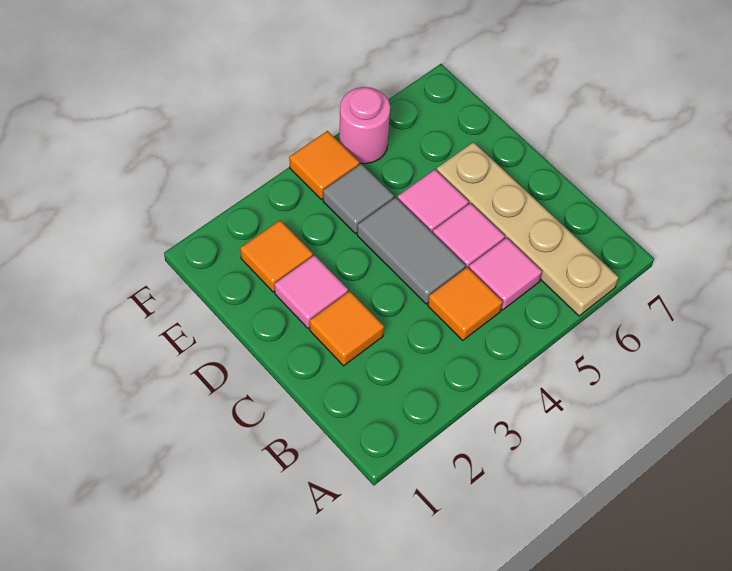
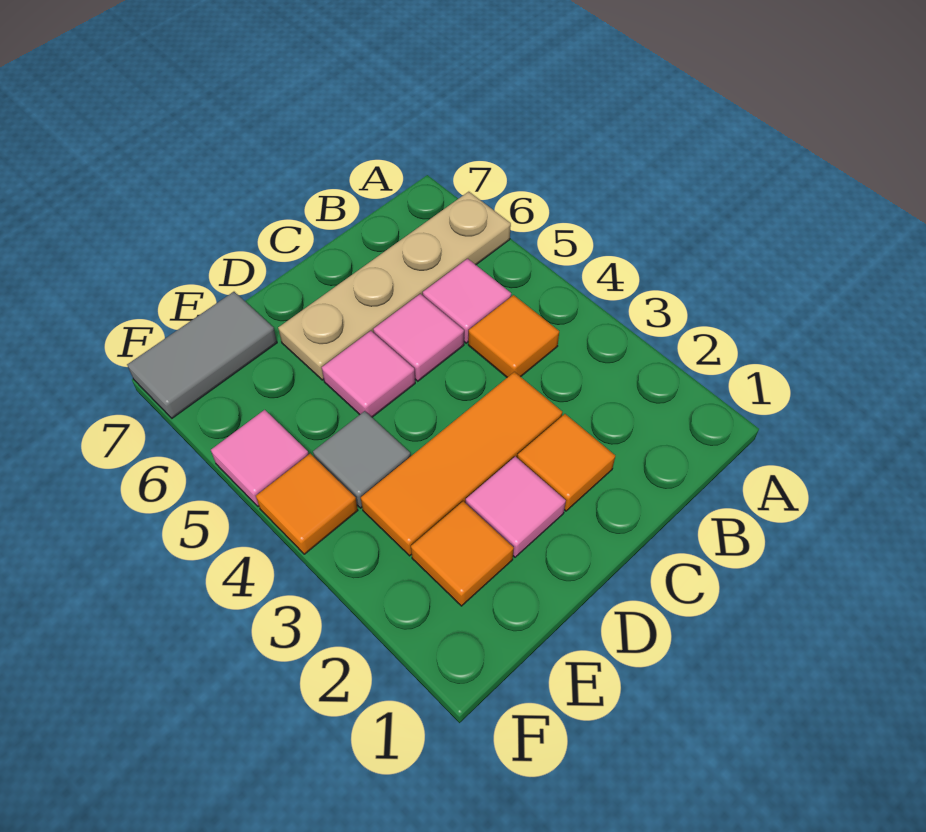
none -> orange tile C3:E3 level 1
grey tile C4:D4 level 1 -> grey tile E7:F7 level 1
pink round brick F5 level 1 -> pink tile F5 level 1

